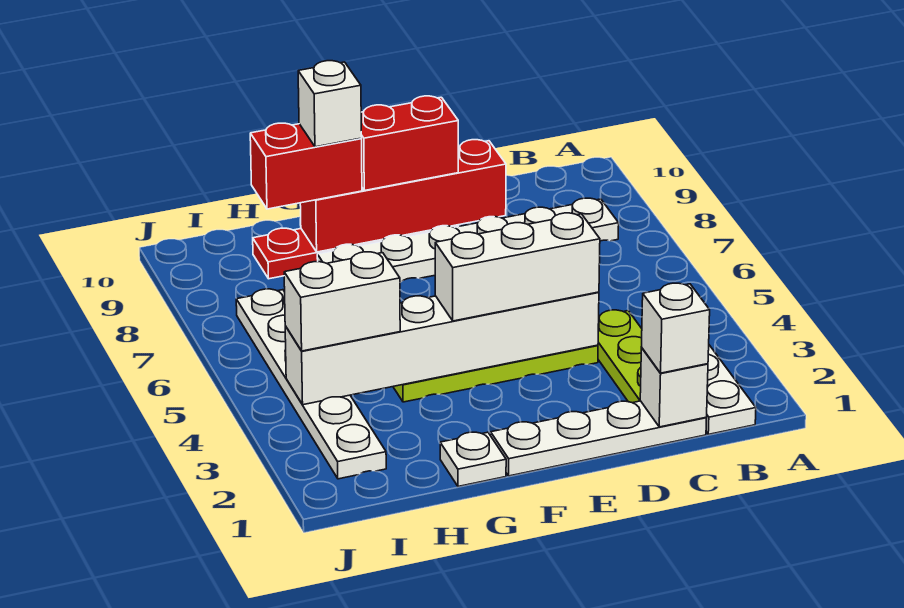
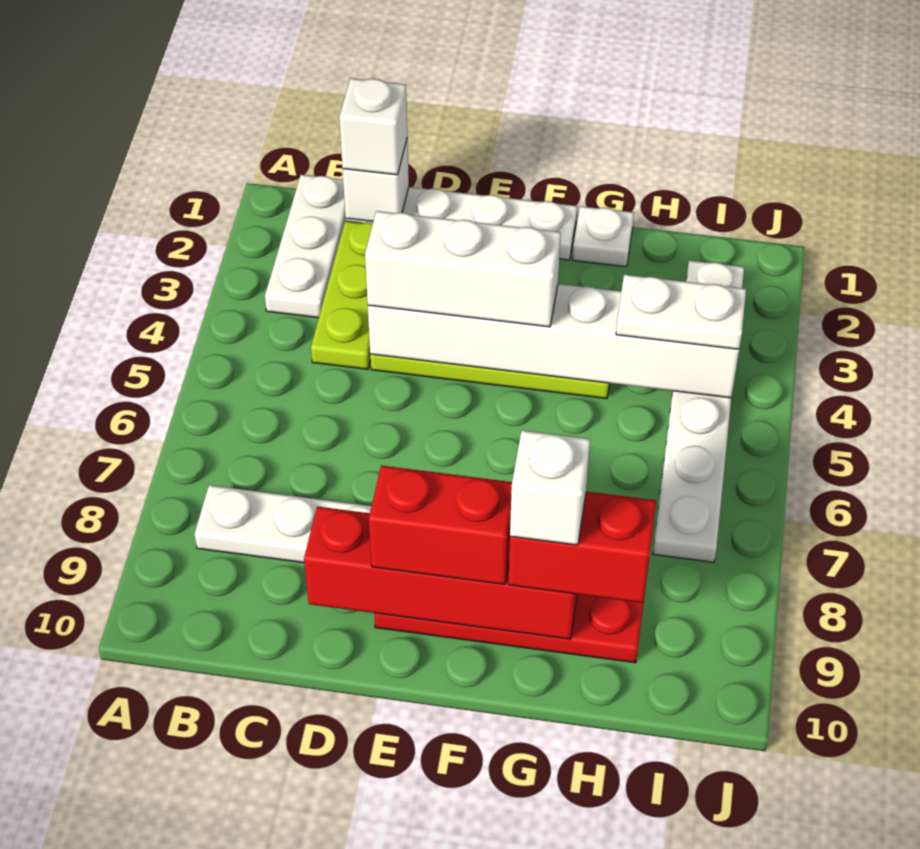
white brick H4:I4 level 3 -> white plate H4:I4 level 3

